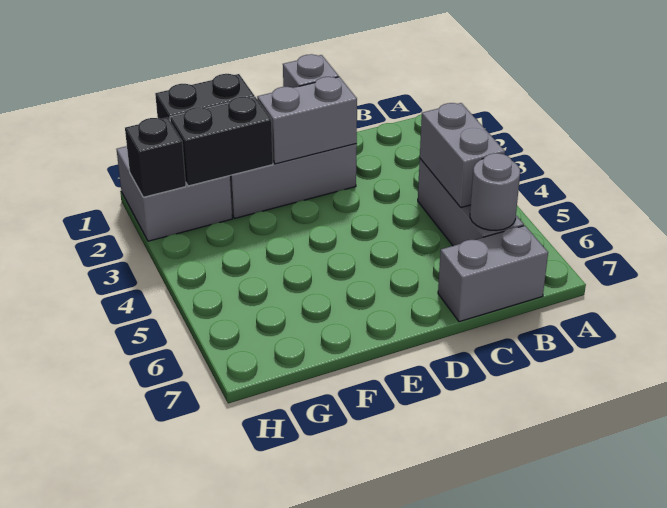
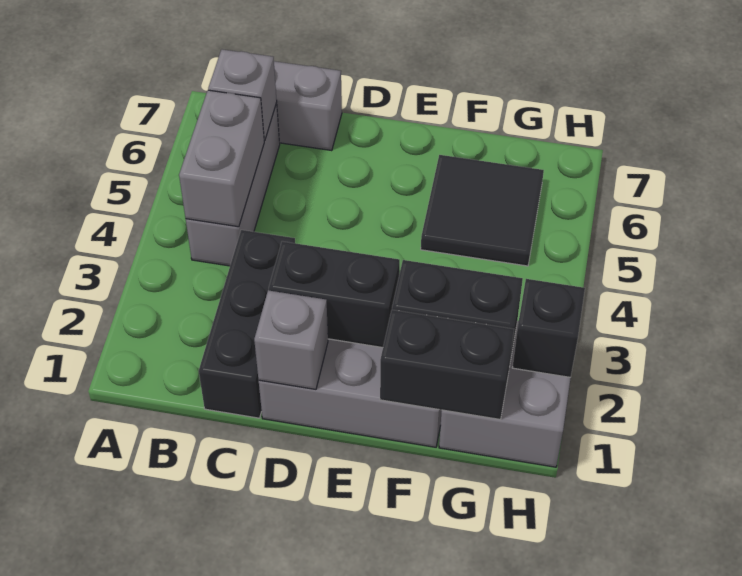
grey round brick B6 level 2 -> grey brick B6 level 2
none -> black brick C1:C3 level 1
grey brick D2:E2 level 2 -> black brick D2:E2 level 2
none -> black tile F5:G6 level 1

